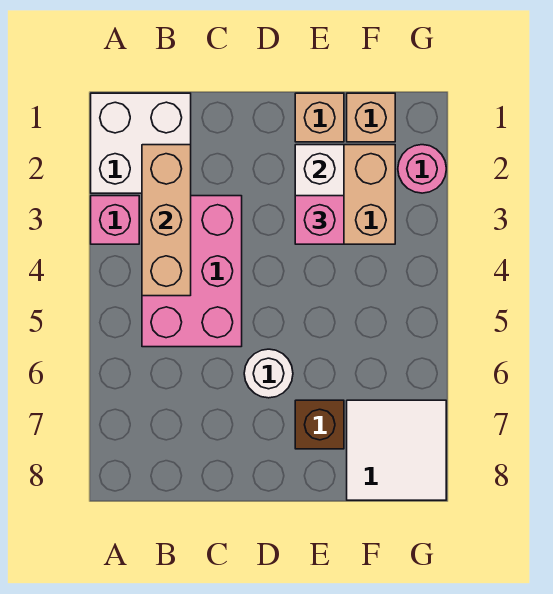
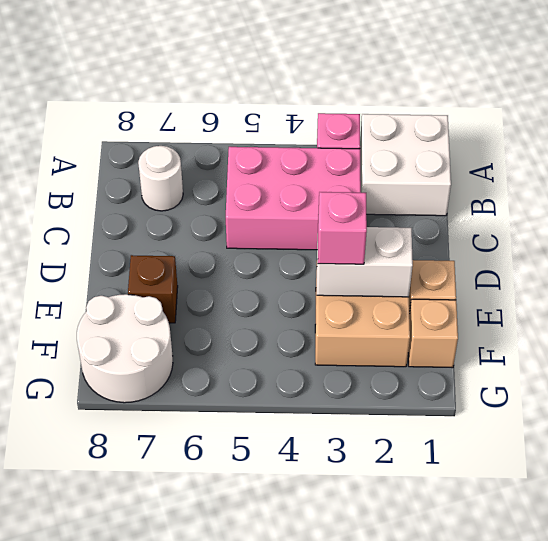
tan brick B2:B4 level 2 -> none
white round brick D6 level 1 -> white round brick B7 level 1
white tile F7:G8 level 1 -> white round brick F7:G8 level 1
pink round brick G2 level 1 -> none

